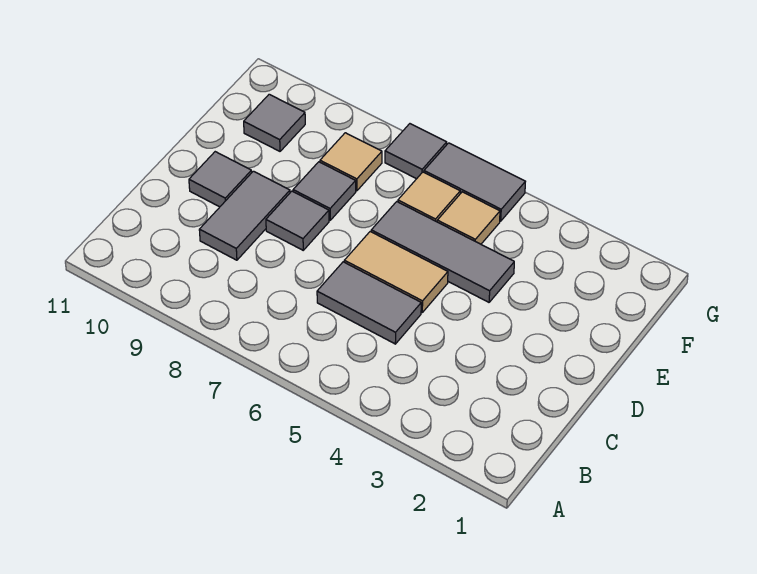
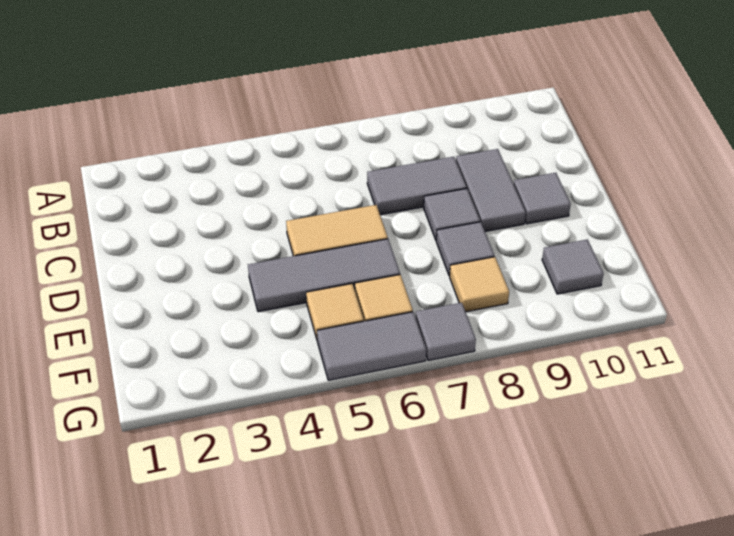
grey tile C5:C6 level 1 -> grey tile C7:C8 level 1

